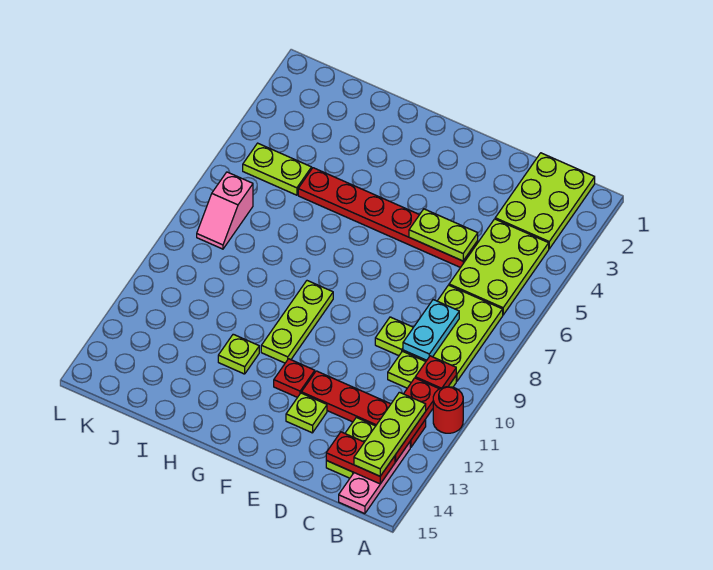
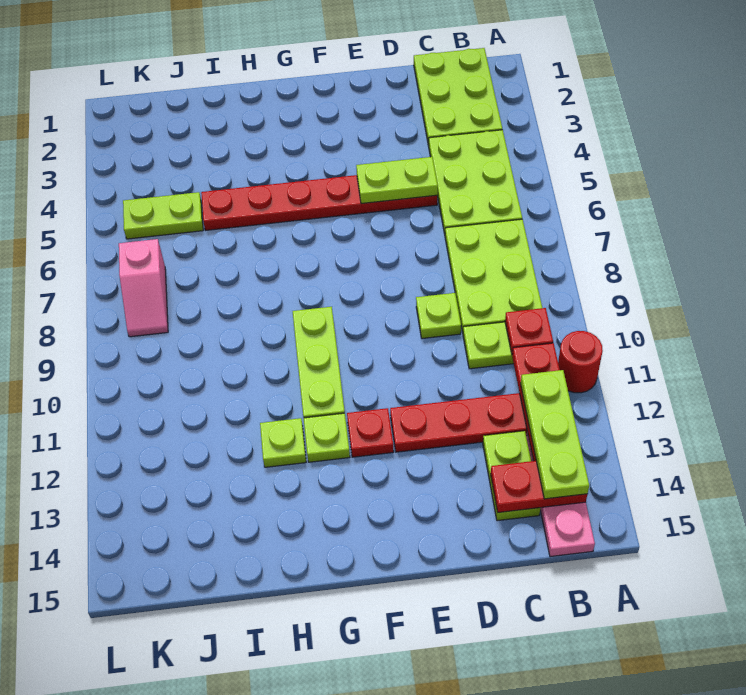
cyan plate C8:C9 level 2 -> none
lime plate E13 level 1 -> lime plate G12 level 1

